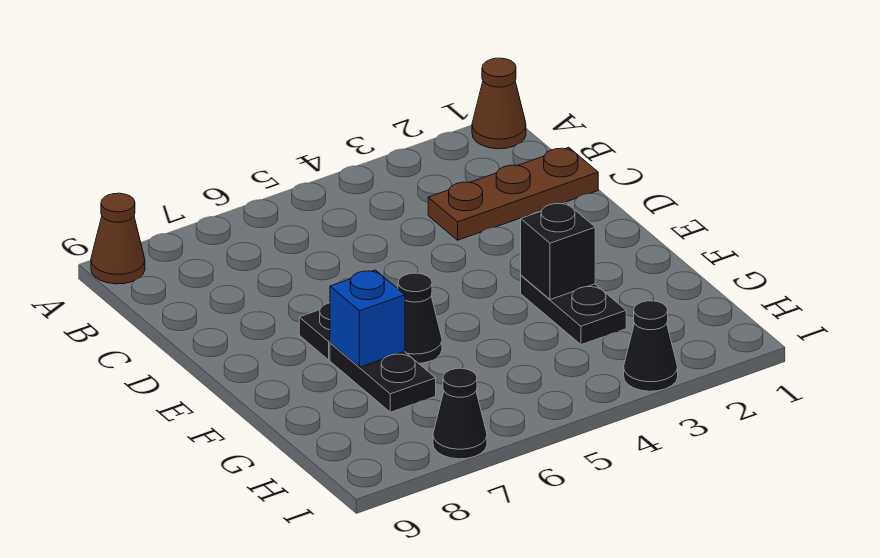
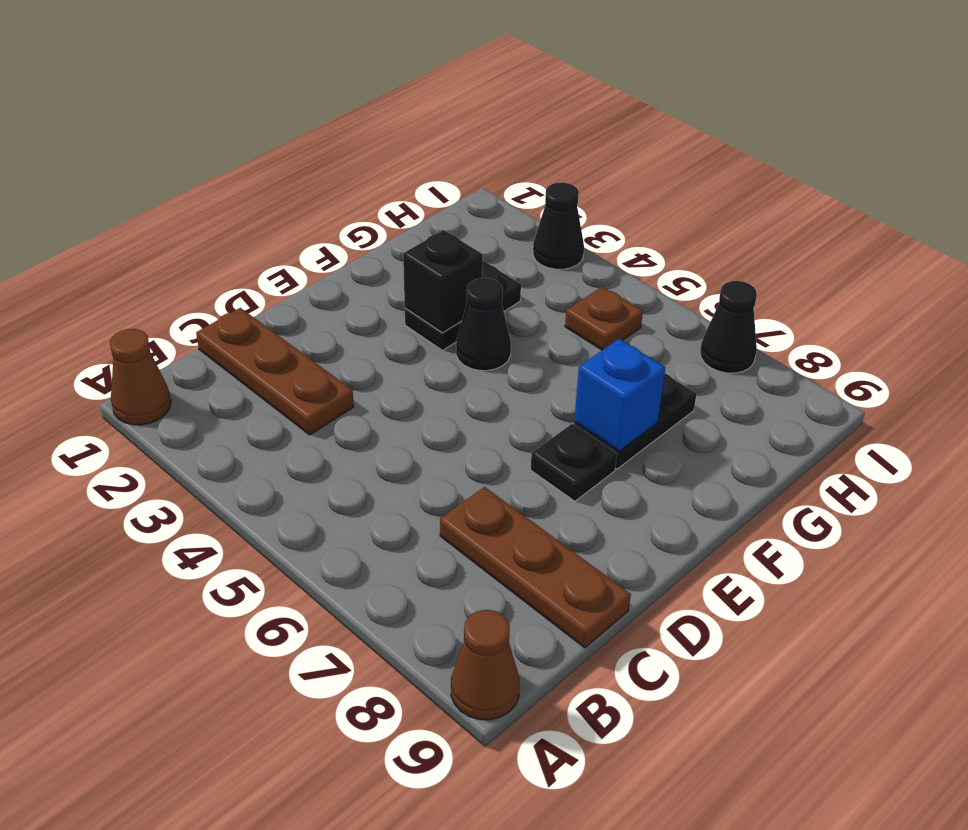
none -> brown plate C7:C9 level 1
black cone F6 level 1 -> black cone F4 level 1
none -> brown plate H5 level 1

